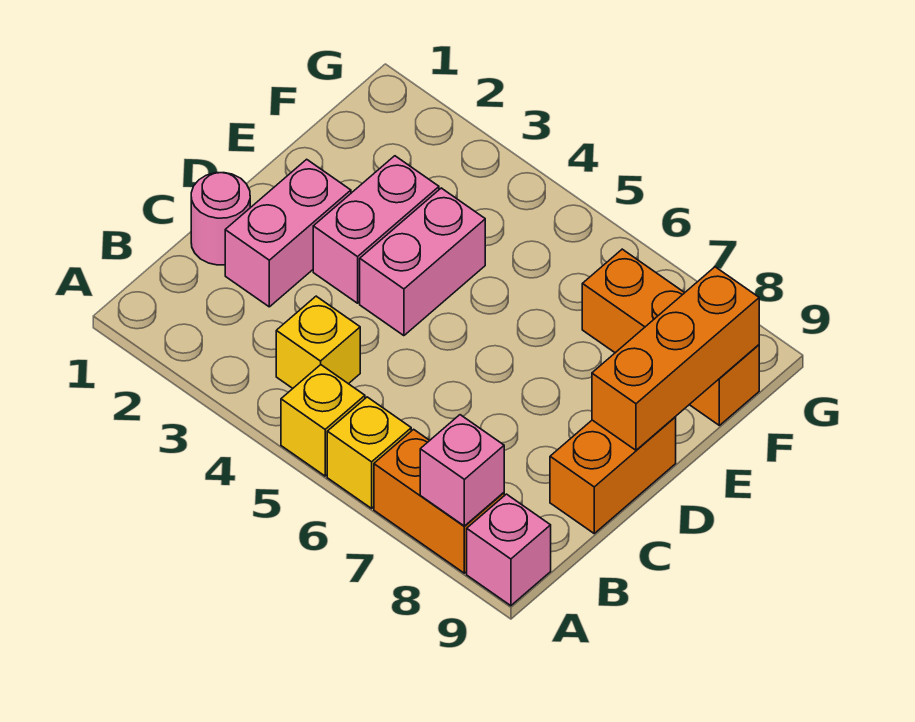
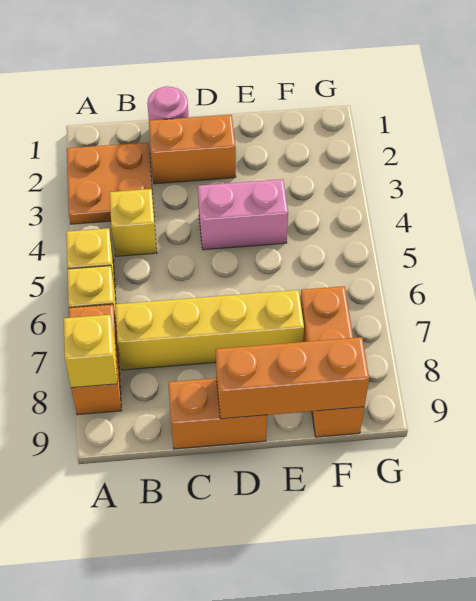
none -> orange plate A2:B3 level 1
pink brick A8 level 2 -> yellow brick A8 level 2
pink brick A9 level 1 -> none
none -> yellow brick B7:E7 level 1
pink brick C2:D2 level 1 -> orange brick C2:D2 level 1
pink brick D3:E3 level 1 -> none

